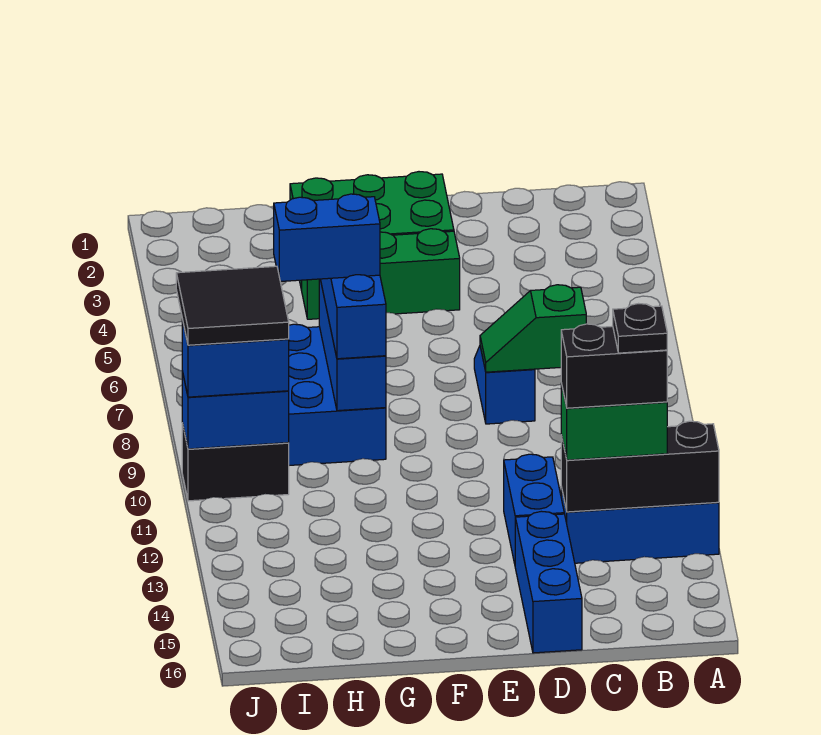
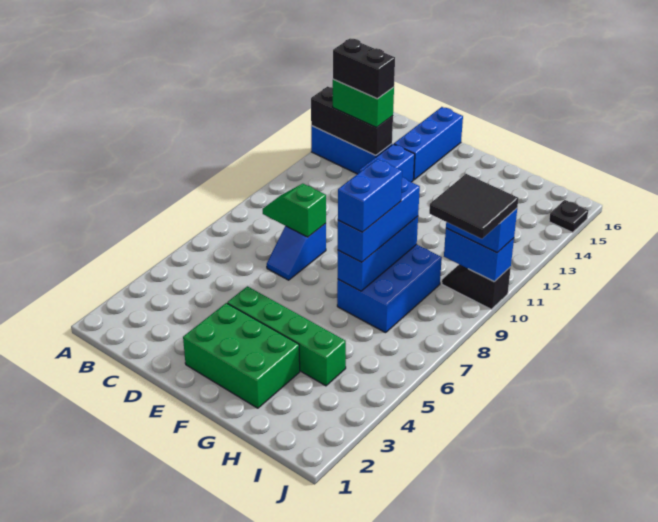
black plate B13 level 5 -> black plate J15 level 1
green slope C8:D8 level 2 top C -> green slope C8:D8 level 2 top D
green brick E4:G4 level 1 -> green brick E4:H4 level 1
blue brick G8:H8 level 4 -> blue brick G7:G8 level 4
black brick I10:J10 level 1 -> black slope I10:J10 level 1 top J

